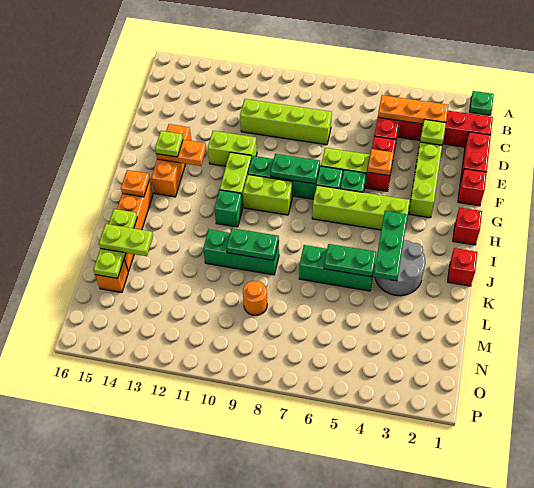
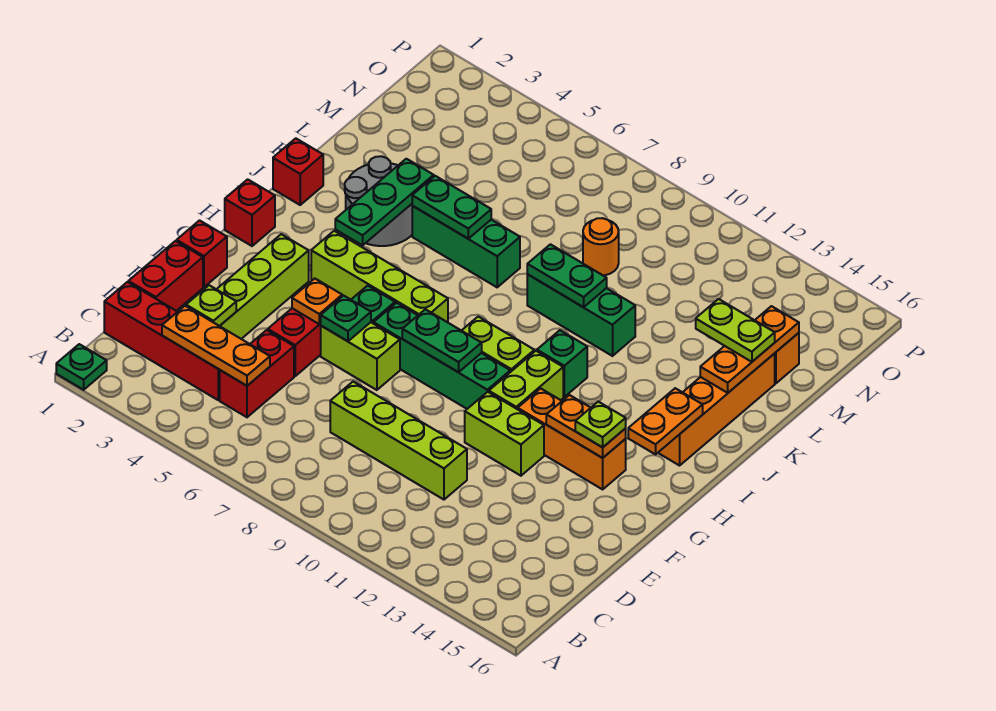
none -> green plate F6 level 2
orange brick F14:H14 level 1 -> orange brick G12:G14 level 1
orange plate I15 level 2 -> orange plate H15:I15 level 2
lime plate K15:M15 level 2 -> orange plate K15:M15 level 2

